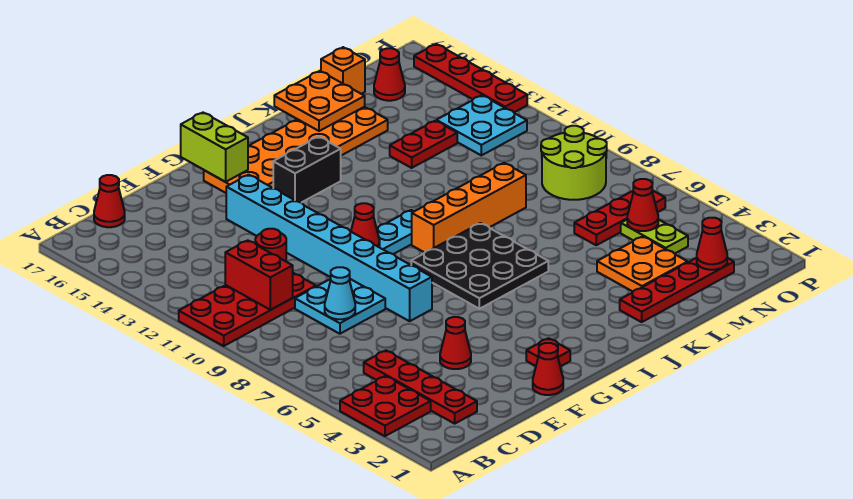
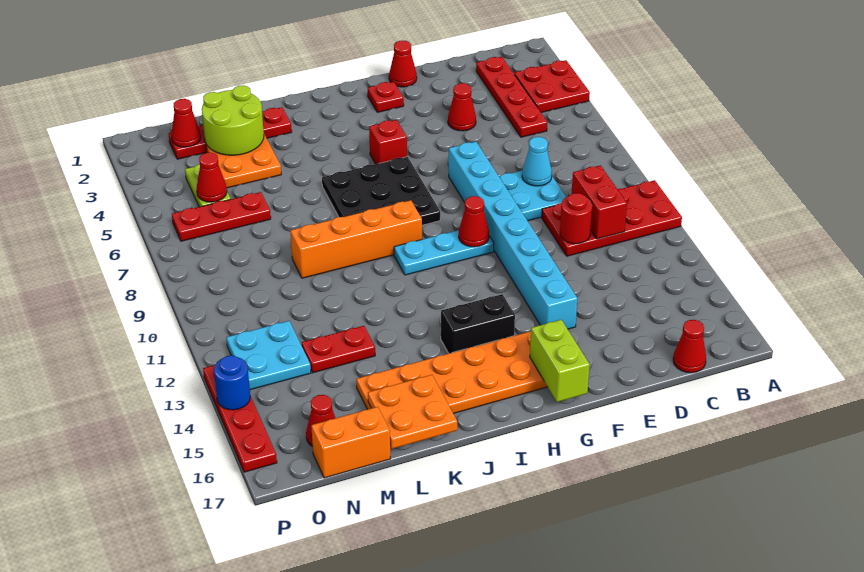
none -> red brick H5 level 1
orange brick M17 level 1 -> orange brick M17:N17 level 1
lime round brick N8:O9 level 1 -> lime round brick L2:M3 level 2
none -> blue round brick P14 level 2

